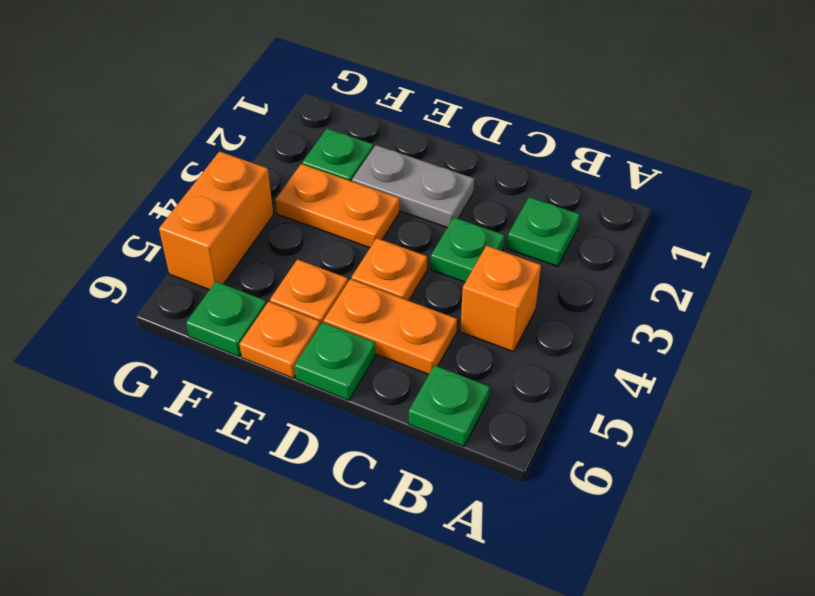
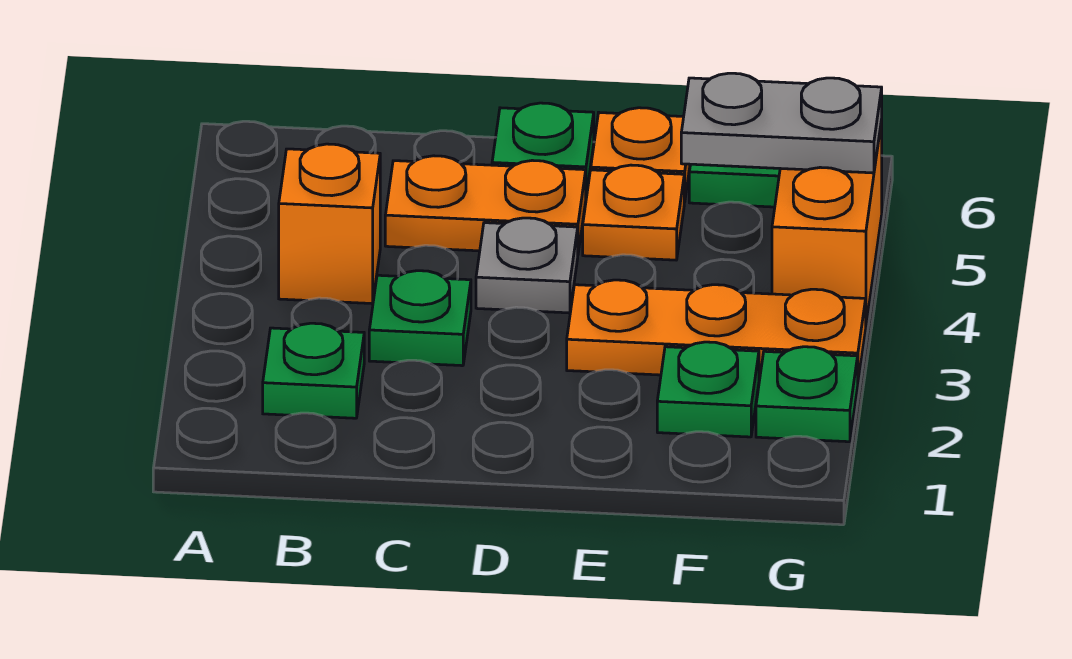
green plate B6 level 1 -> green plate G2 level 1
grey plate D2:E2 level 1 -> grey plate F5:G5 level 2
orange plate D4 level 1 -> grey plate D4 level 1
orange plate E3:F3 level 1 -> orange plate E3:G3 level 1

